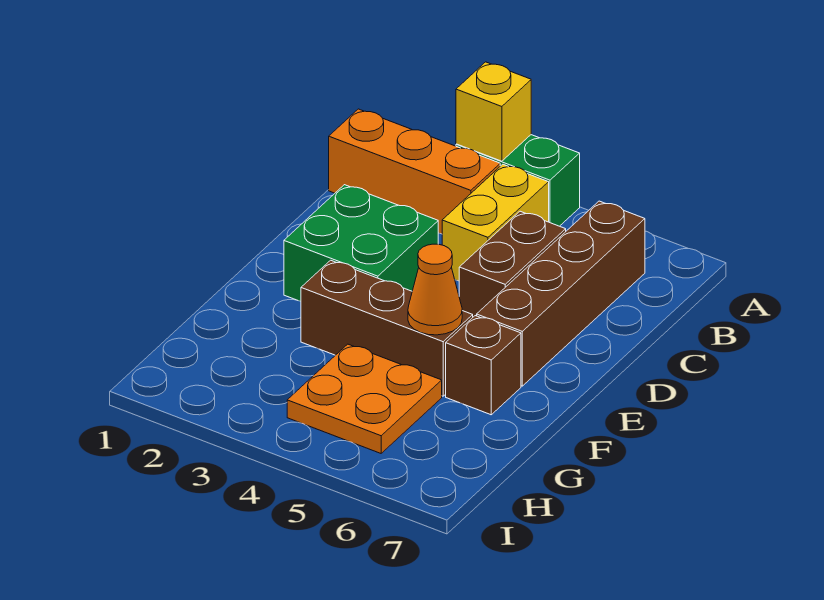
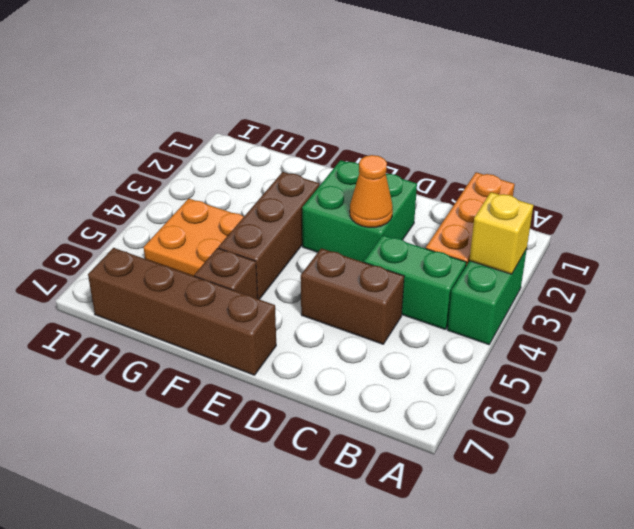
yellow brick B4:C4 level 1 -> green brick B4:C4 level 1
brown brick B6:E6 level 1 -> brown brick E7:H7 level 1
orange cone F5 level 2 -> orange cone D3 level 2

